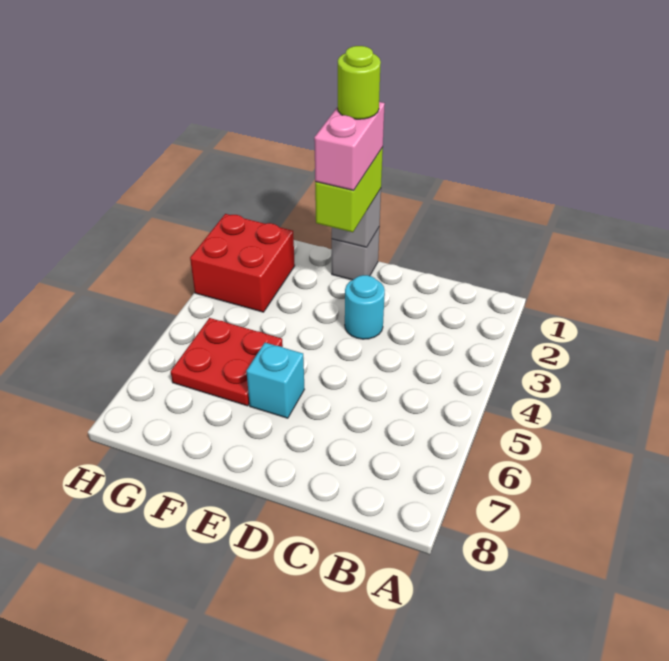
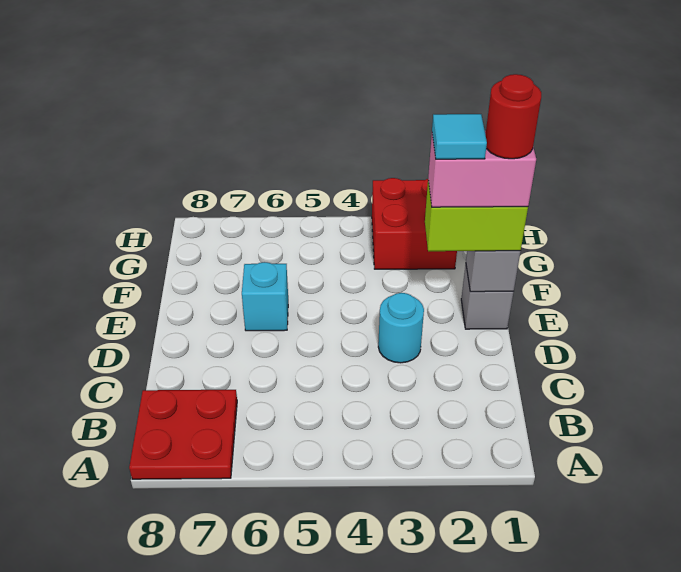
lime round brick E1 level 5 -> red round brick E1 level 5
none -> cyan tile E2 level 5
red plate F5:G6 level 1 -> red plate A7:B8 level 1

